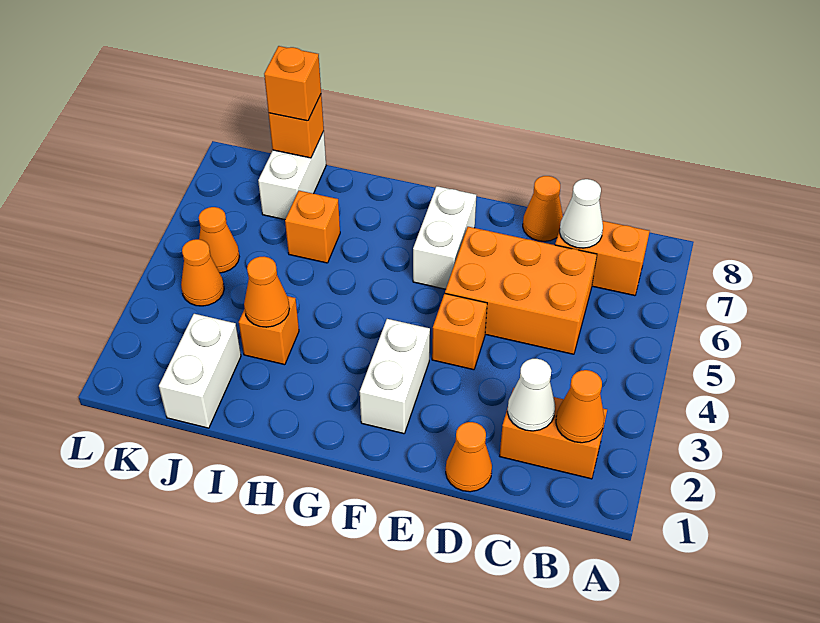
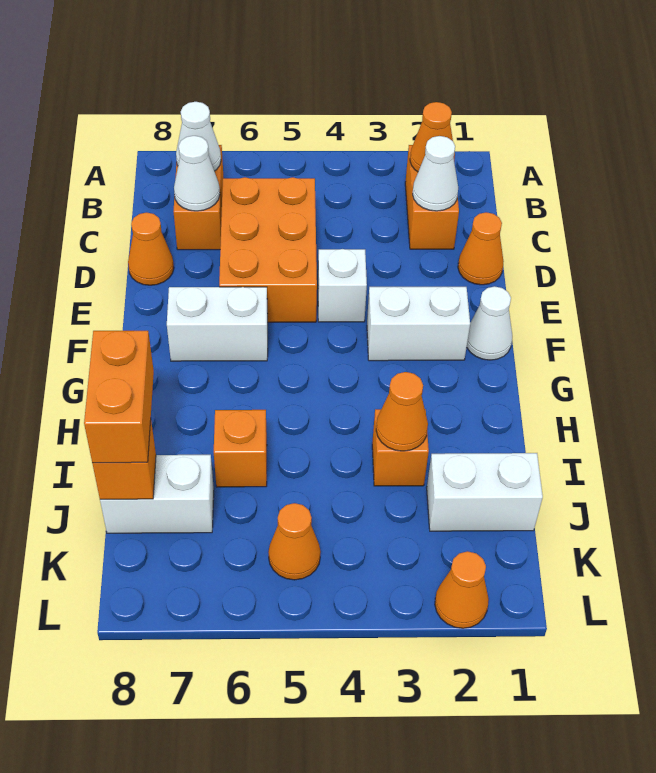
none -> white cone B7 level 2
orange brick E4 level 1 -> white brick E4 level 1
none -> white cone F1 level 1
orange brick J8 level 3 -> orange brick I8:J8 level 3
orange cone K4 level 1 -> orange cone L2 level 1

